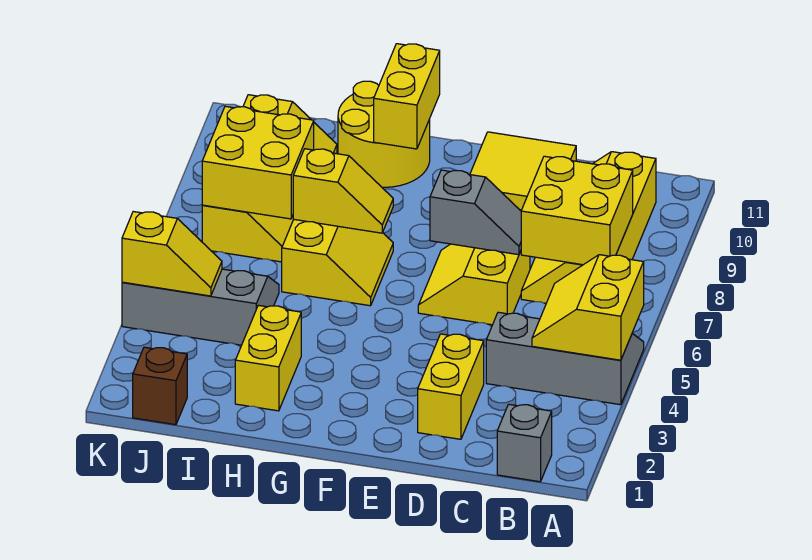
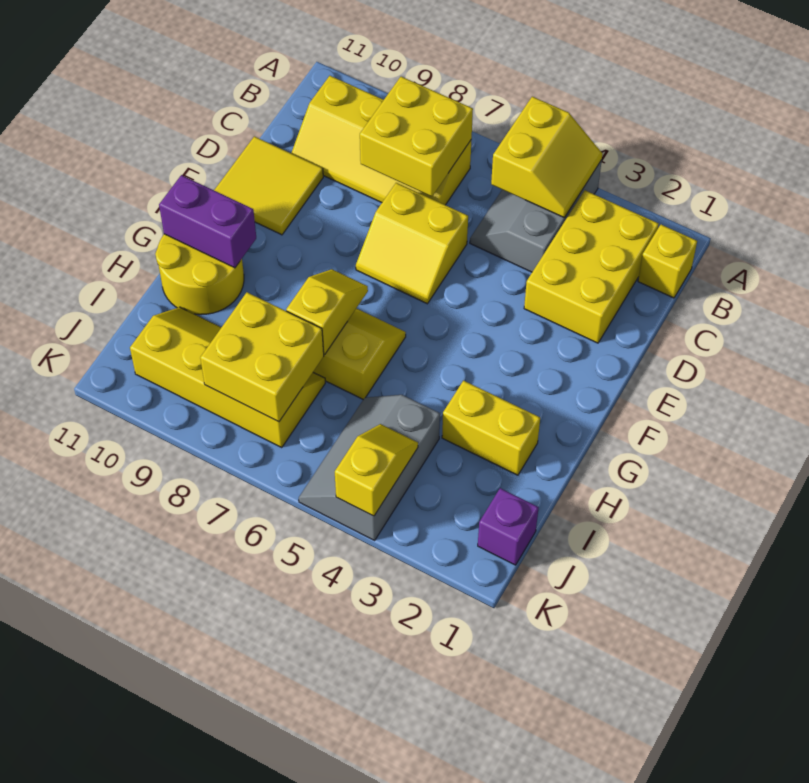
yellow slope A4:B5 level 2 top A -> yellow slope A4:B5 level 2 top 5
grey brick B1 level 1 -> yellow brick B1 level 1
yellow brick D2:D3 level 1 -> yellow brick B2:D3 level 1
grey slope D7:E7 level 2 top E -> none
yellow brick G10:G11 level 2 -> purple brick G10:G11 level 2
brown brick J1 level 1 -> purple brick J1 level 1

